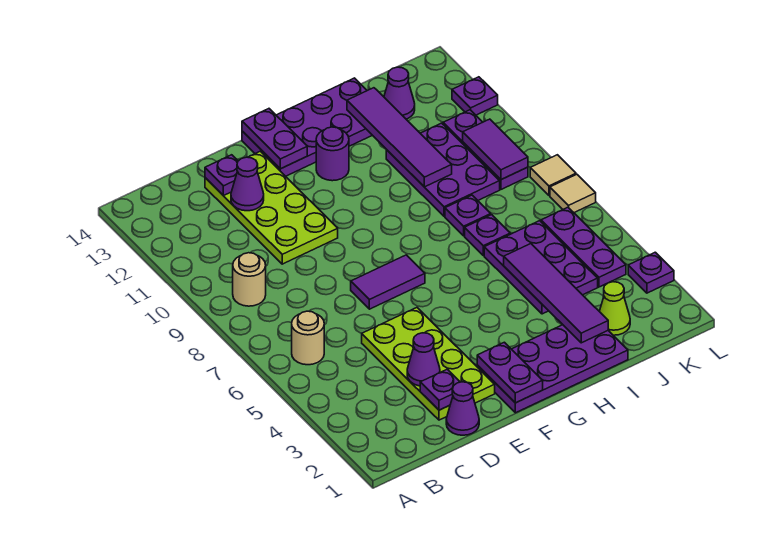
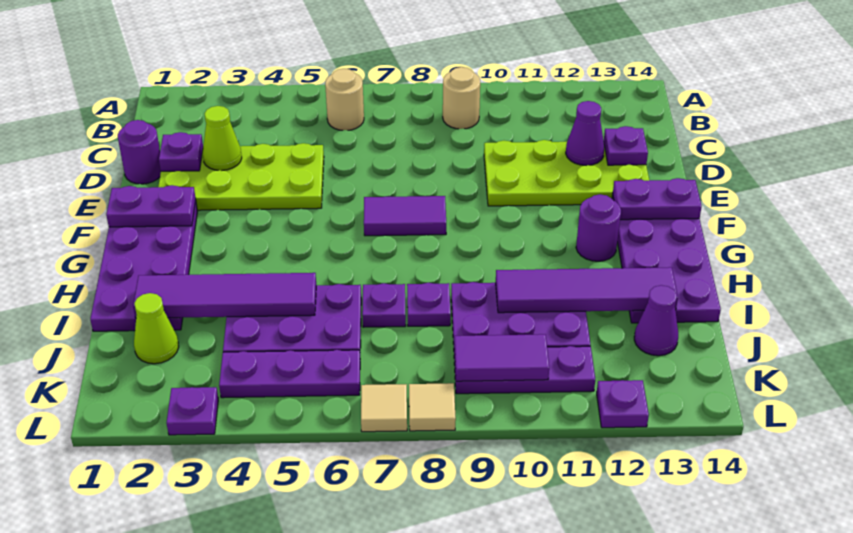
purple cone D1 level 1 -> purple round brick D1 level 1
purple cone D3 level 2 -> lime cone D3 level 2
purple tile E7:F7 level 1 -> purple tile F7:F8 level 1

